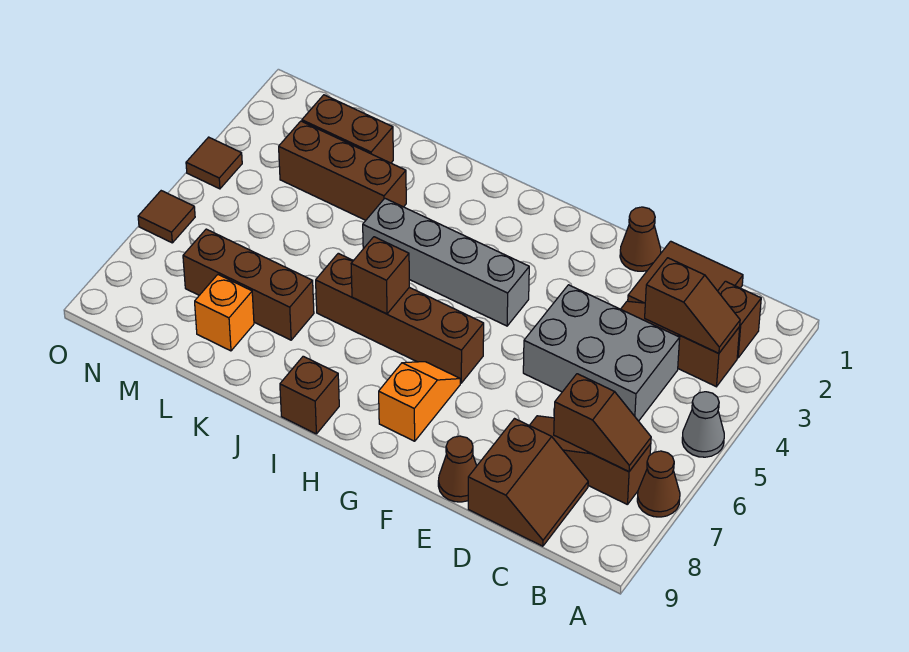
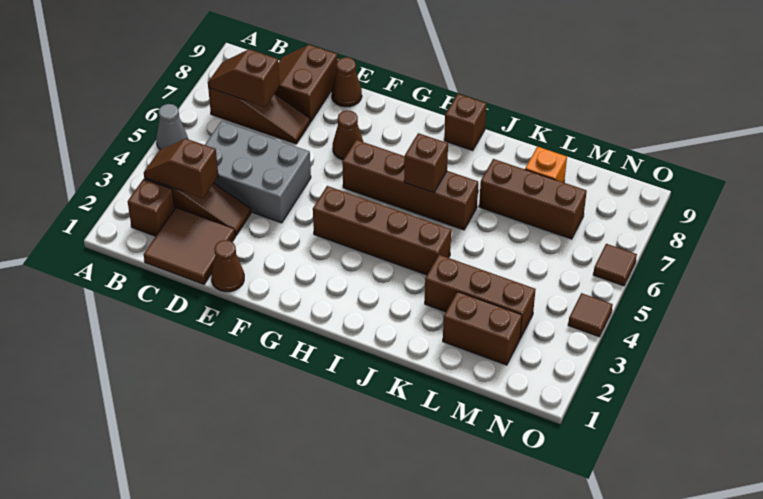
brown cone A7 level 1 -> brown cone F7 level 1
grey brick G4:J4 level 1 -> brown brick G4:J4 level 1
orange slope G7:G8 level 1 top 8 -> none

